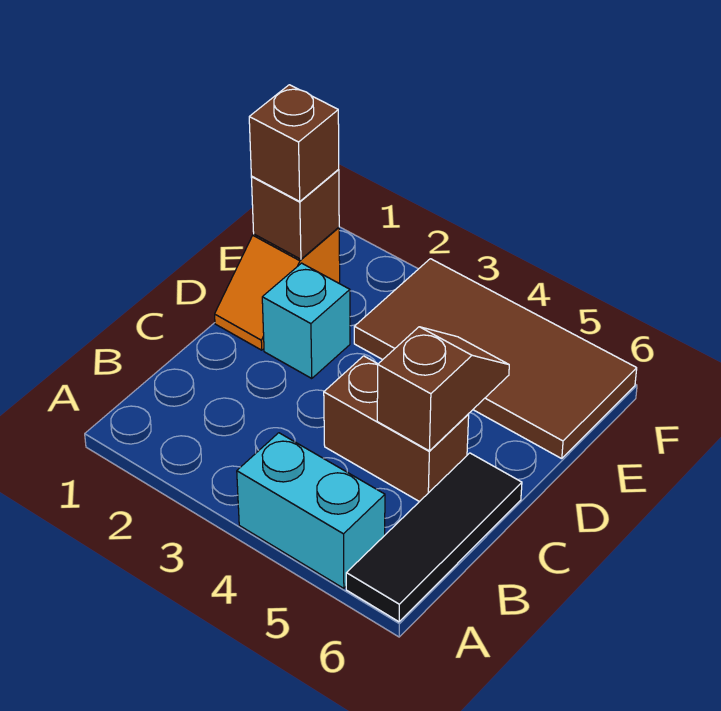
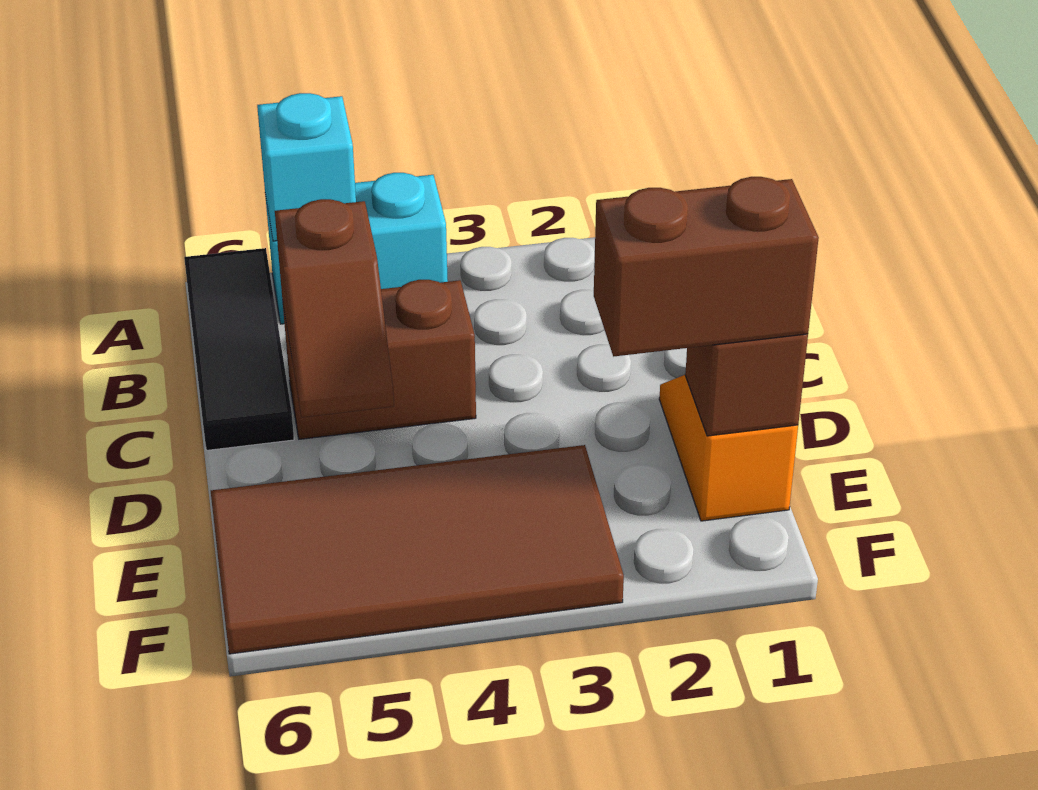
cyan brick D2 level 1 -> cyan brick A5 level 2
brown brick E1 level 3 -> brown brick E1:E2 level 3

